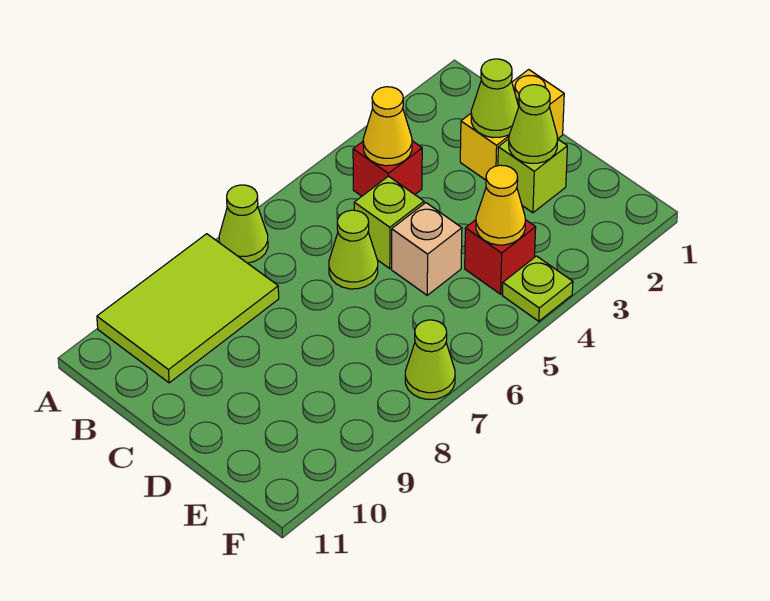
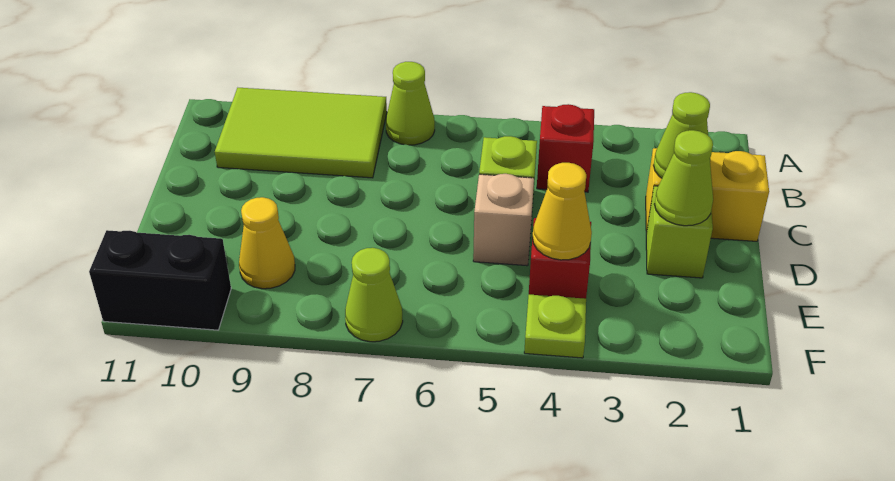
yellow cone B4 level 2 -> yellow cone E9 level 1
lime cone C6 level 1 -> none
none -> black brick F10:F11 level 1

